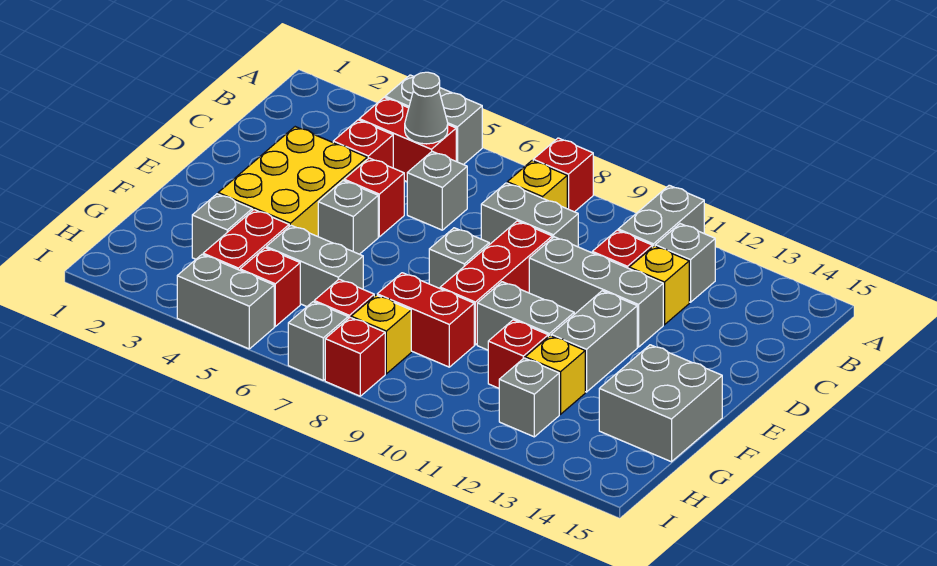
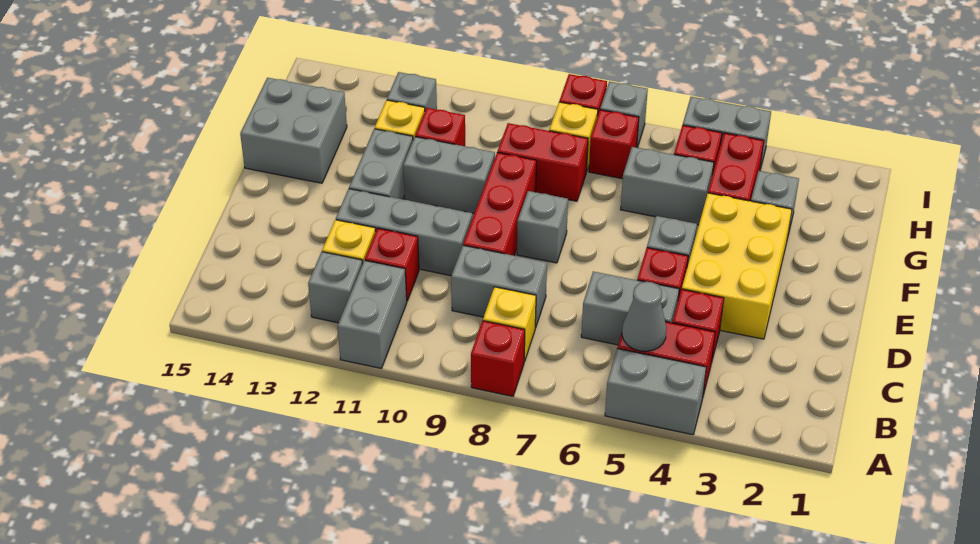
grey brick C6 level 1 -> grey brick C5:C6 level 1

